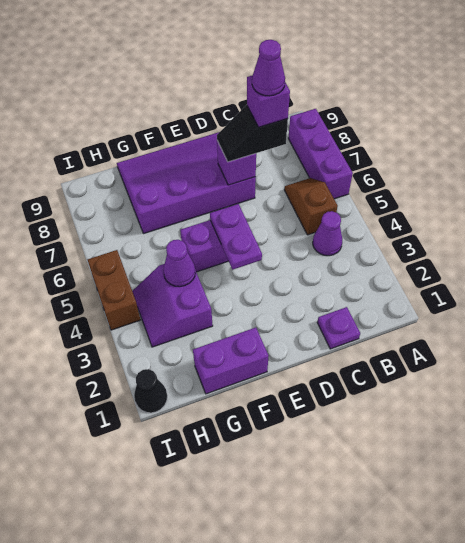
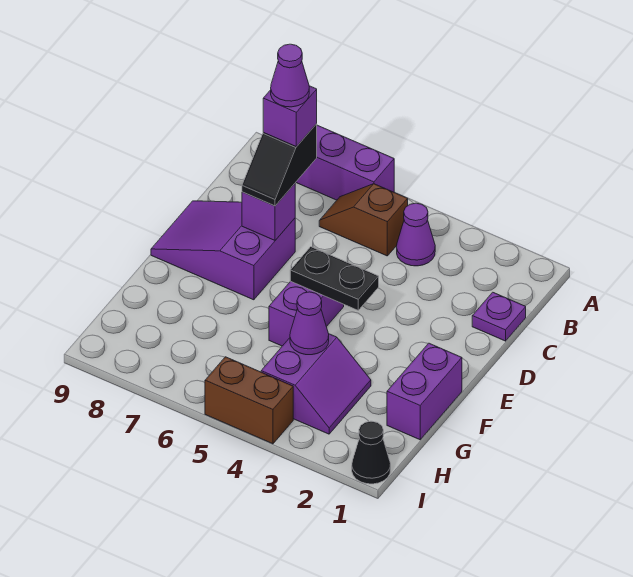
purple slope D7:G9 level 1 top 7 -> purple slope D7:E9 level 1 top 7
purple plate E4:E5 level 2 -> black plate E4:E5 level 2
purple slope G3:H4 level 1 top G -> purple slope G3:H4 level 1 top 4

